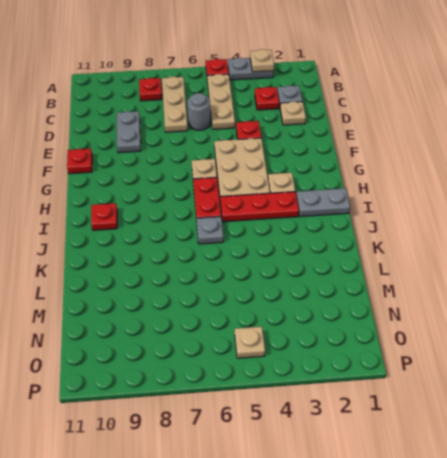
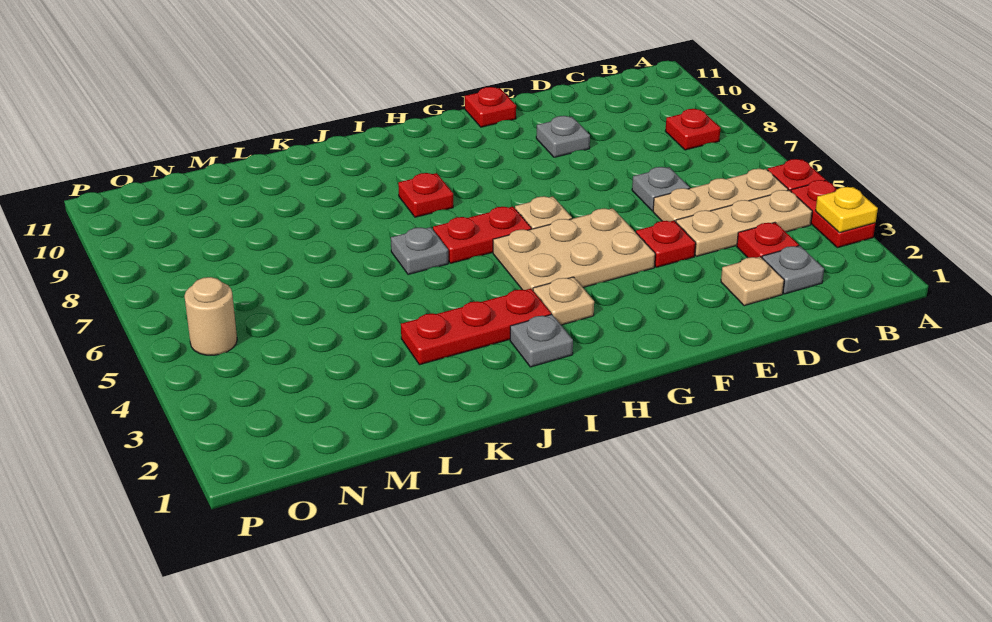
grey plate A3:A4 level 1 -> red plate A3:A4 level 1
tan plate A3 level 2 -> yellow plate A3 level 2
tan plate B7:D7 level 1 -> tan plate B4:D4 level 1
grey round brick D6 level 1 -> grey plate D6 level 1
grey plate D9:E9 level 1 -> grey plate E9 level 1
grey plate I1:I2 level 1 -> grey plate I2 level 1
red plate I3:I5 level 1 -> red plate I3:K3 level 1
red plate I10 level 1 -> red plate I8 level 1
tan plate O5 level 1 -> tan round brick O5 level 1

